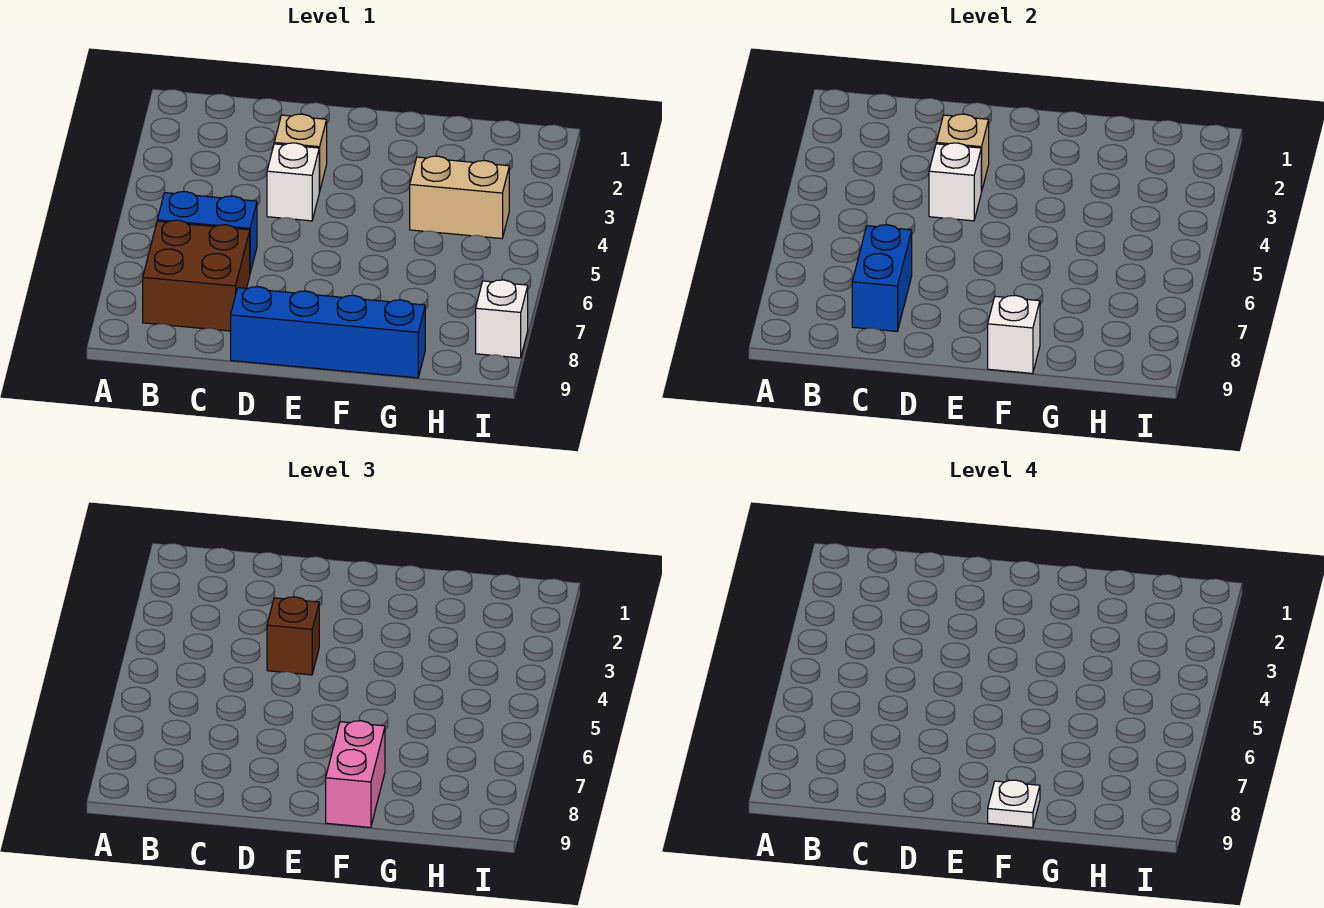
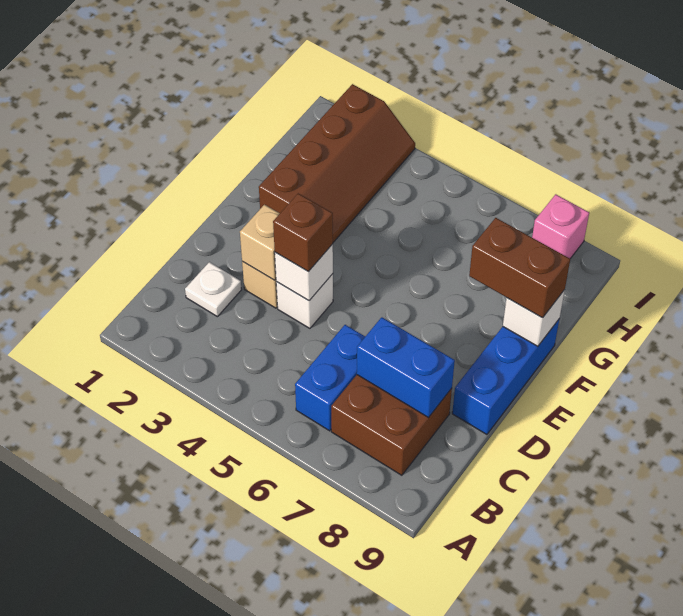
blue brick D9:G9 level 1 -> blue brick D9:F9 level 1
none -> brown slope F2:I3 level 1 top 2
pink brick F8:F9 level 3 -> brown brick F8:F9 level 3
white plate F9 level 4 -> white plate C2 level 1
tan brick G4:H4 level 1 -> none
white brick I8 level 1 -> pink brick I8 level 1

